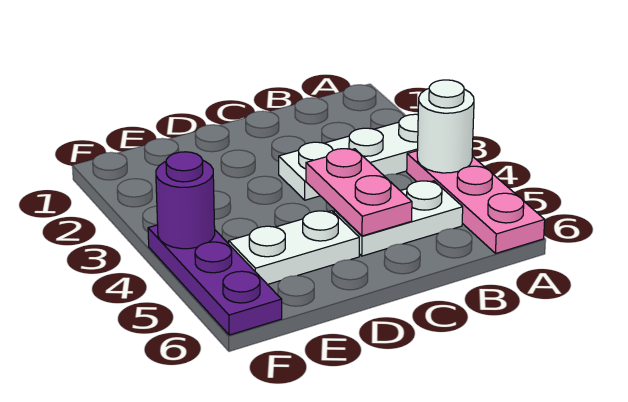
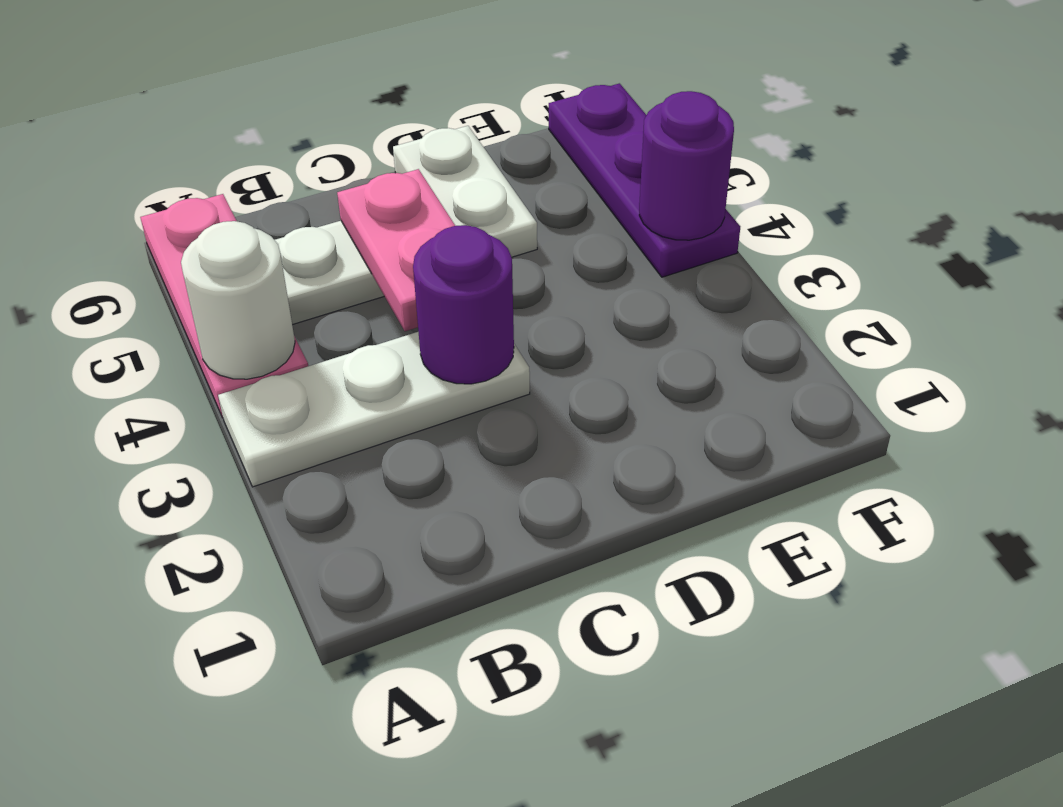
none -> purple round brick C3 level 2
white plate D5:E5 level 1 -> white plate D5:D6 level 1

